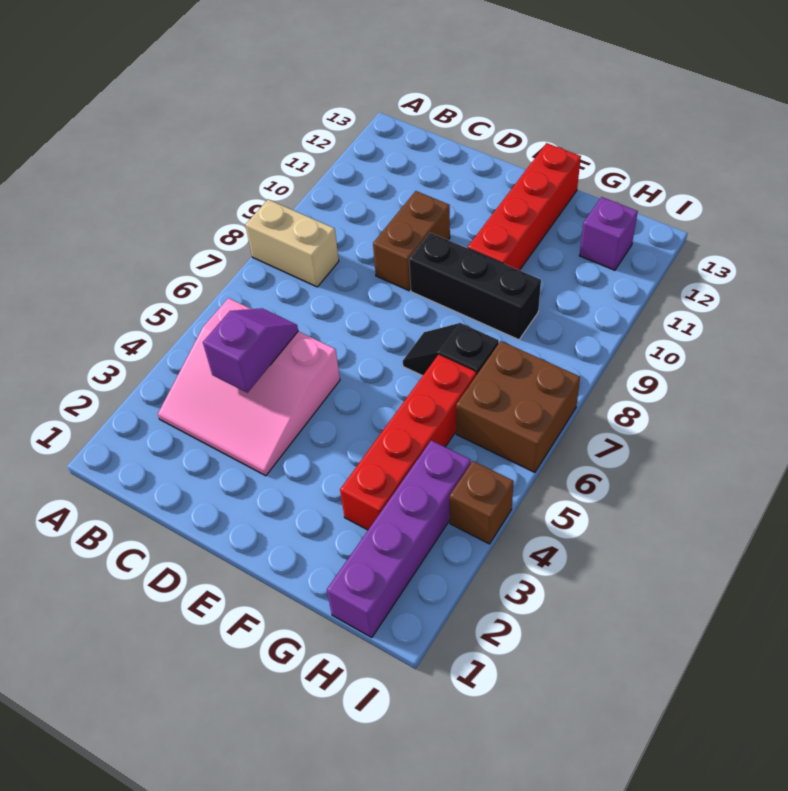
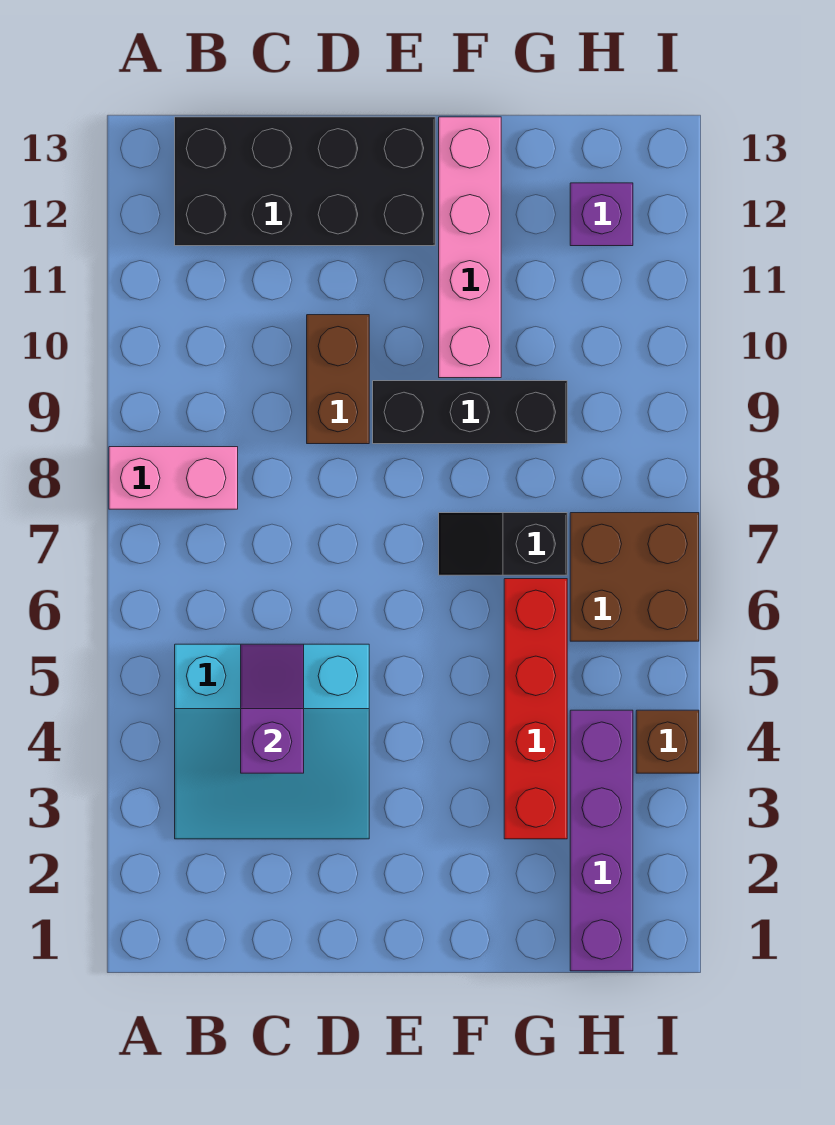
tan brick A8:B8 level 1 -> pink brick A8:B8 level 1
pink slope B3:D5 level 1 top 5 -> cyan slope B3:D5 level 1 top 5
none -> black brick B12:E13 level 1
red brick F10:F13 level 1 -> pink brick F10:F13 level 1

